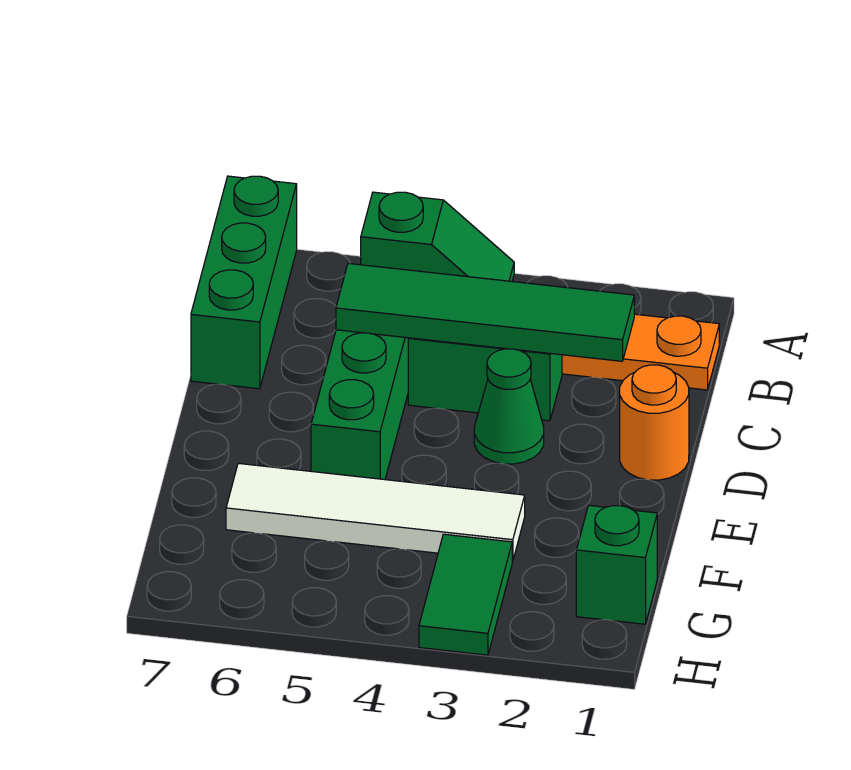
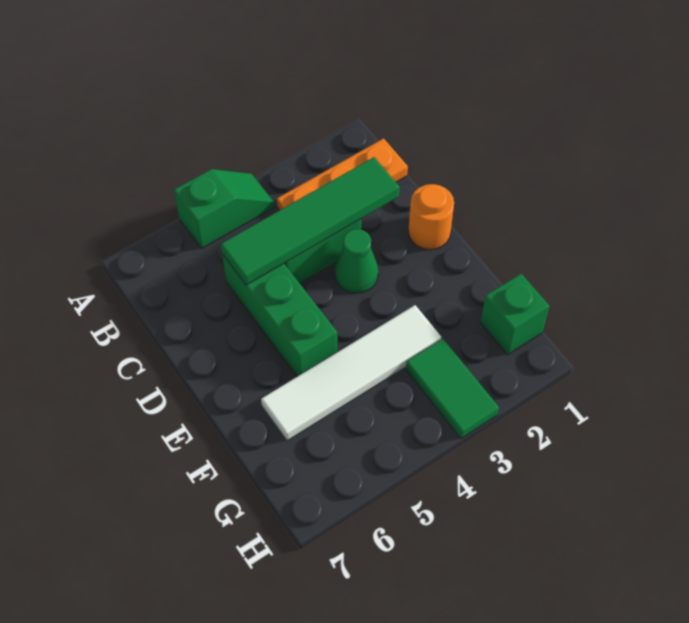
green brick A7:C7 level 1 -> none

